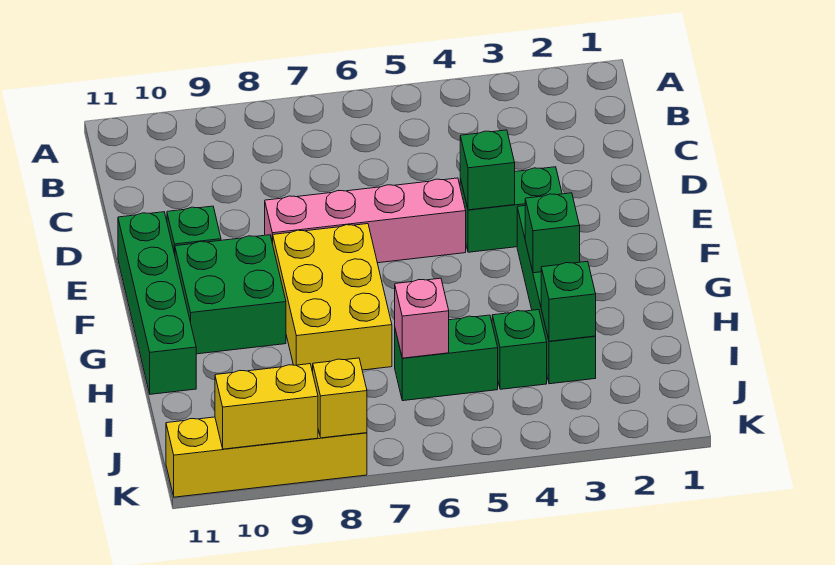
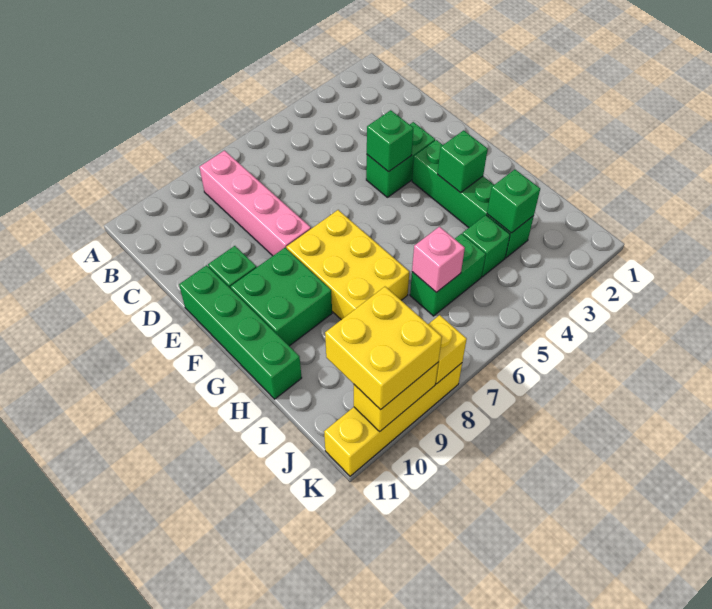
pink brick E5:E8 level 1 -> pink brick B8:E8 level 1
none -> yellow brick J9:K10 level 3

